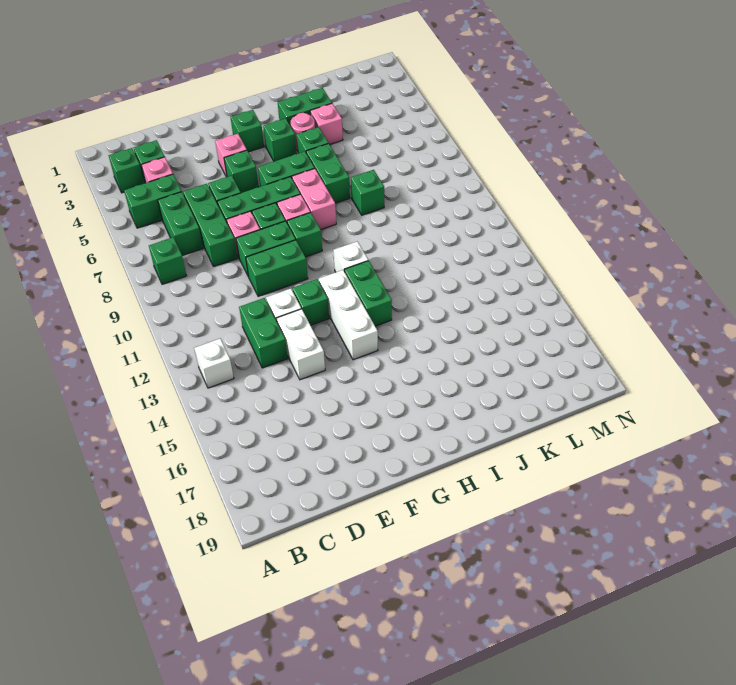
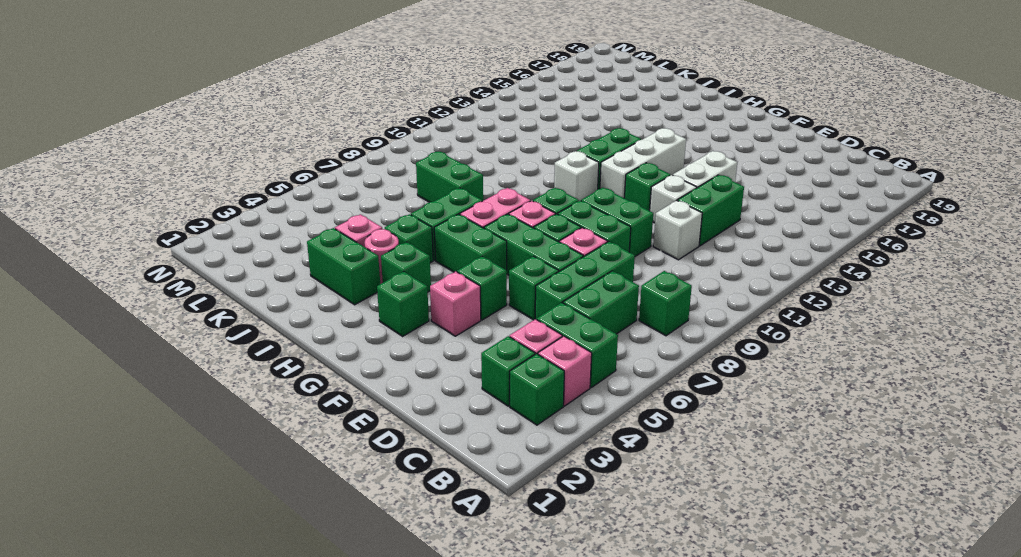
none -> pink brick B4 level 1
white brick B13 level 1 -> white brick D11 level 1
green brick J8 level 1 -> green brick J8:K8 level 1

